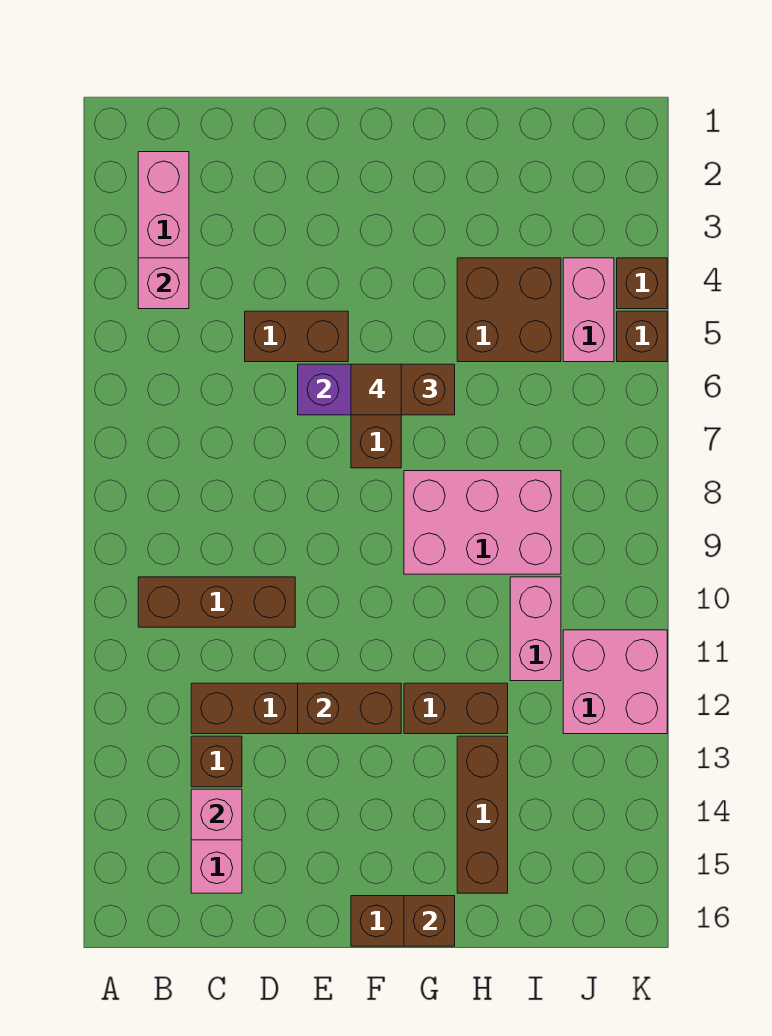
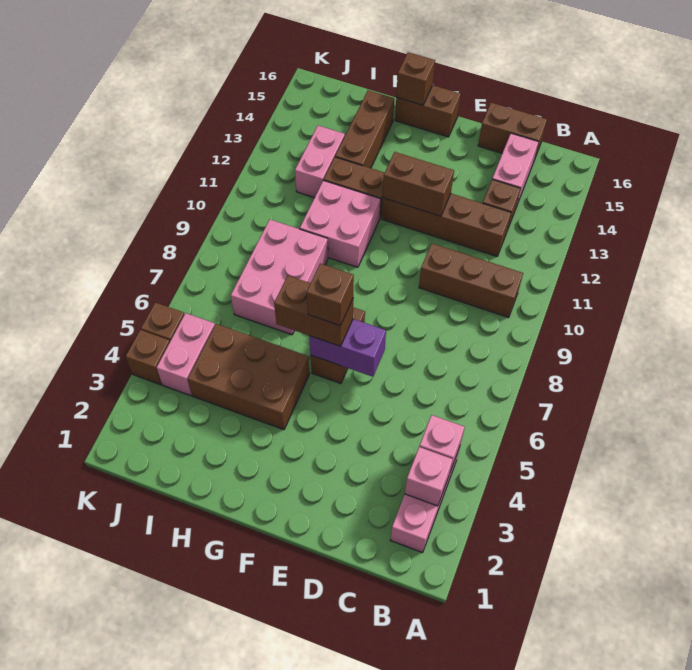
pink brick C14 level 2 -> pink brick B3 level 2
brown brick D5:E5 level 1 -> brown brick C16:D16 level 1
brown tile F6 level 4 -> brown brick F6 level 4
pink brick G8:I9 level 1 -> pink brick H7:I9 level 1
brown brick H4:I5 level 1 -> brown brick G4:I5 level 1
pink brick I10:I11 level 1 -> pink brick I12:I13 level 1
pink brick J11:K12 level 1 -> pink brick G10:H11 level 1

